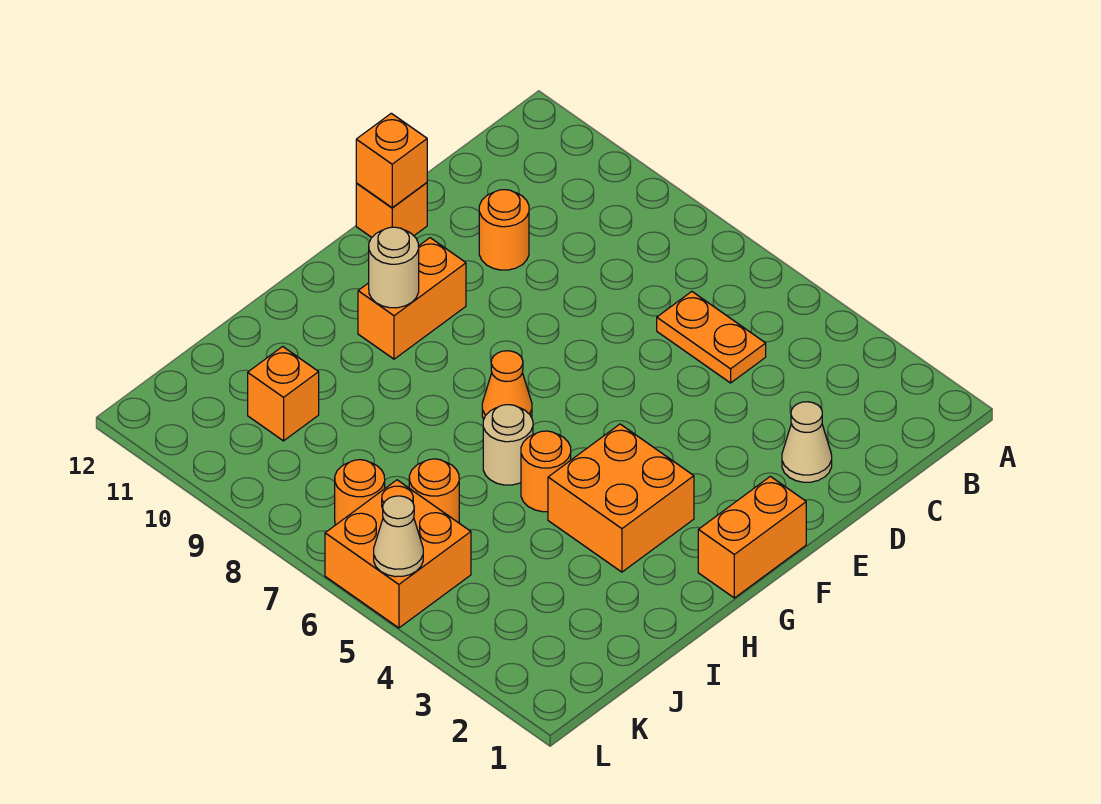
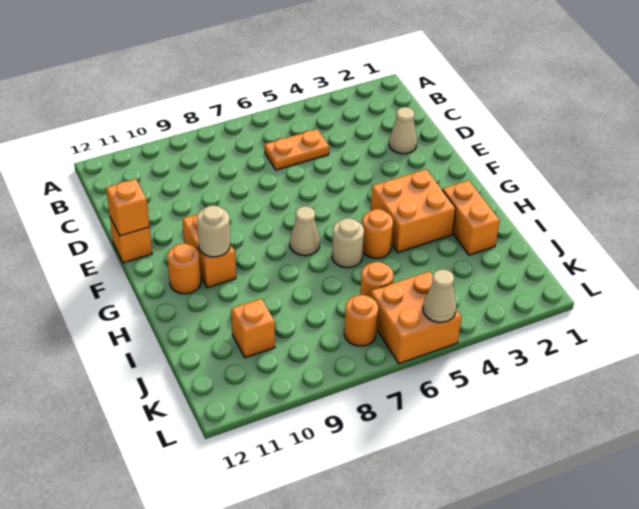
orange round brick D10 level 1 -> orange round brick G11 level 1
orange brick F1:G1 level 1 -> orange brick H2:I2 level 1
orange cone G7 level 1 -> tan cone G7 level 1

